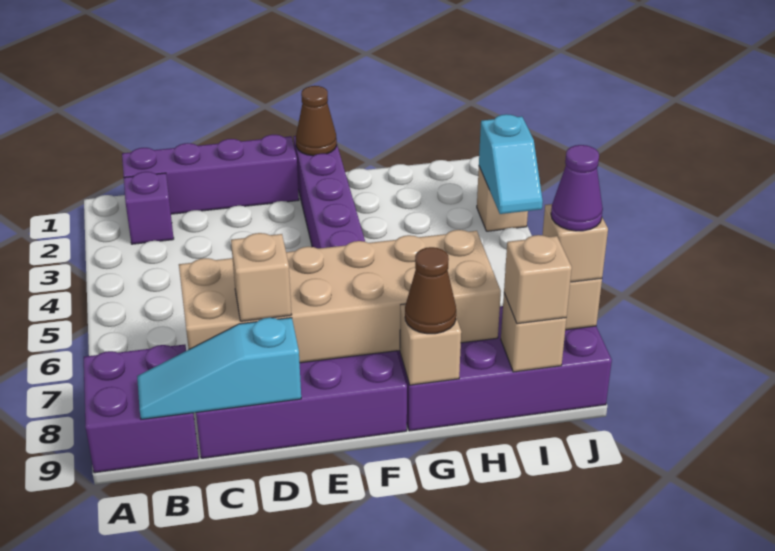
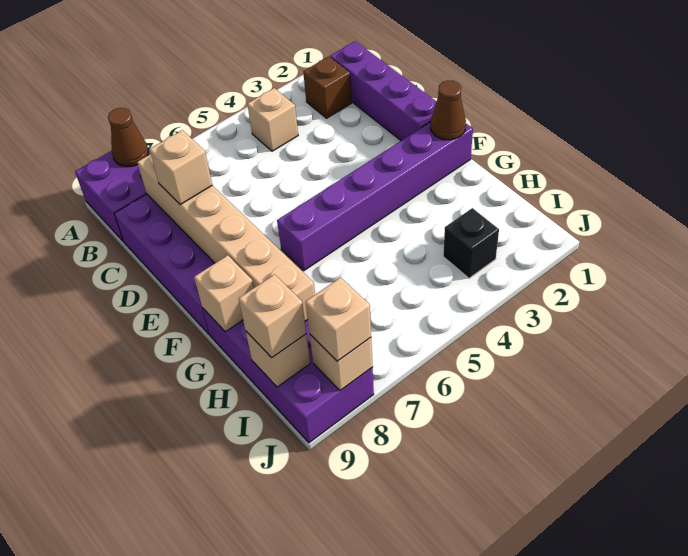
purple brick B2 level 1 -> brown brick B2 level 1
cyan slope B9:D9 level 2 top D -> none
tan brick C7:H8 level 2 -> tan brick C8:H8 level 2
brown cone G9 level 3 -> brown cone A8 level 2
none -> black brick I3 level 1
tan brick J3 level 1 -> tan brick B4 level 1
cyan slope J3:J4 level 2 top 3 -> none
purple cone J8 level 4 -> none

